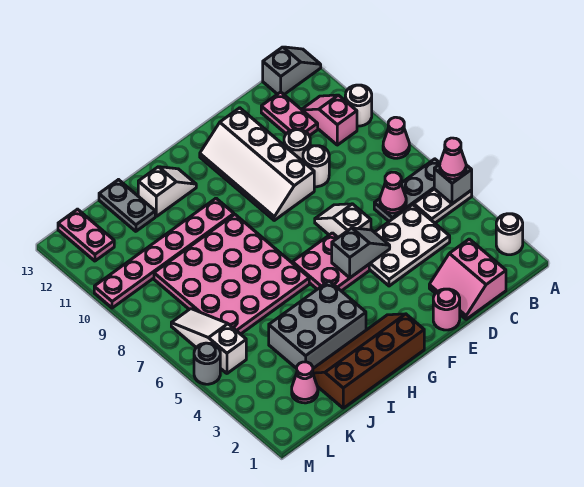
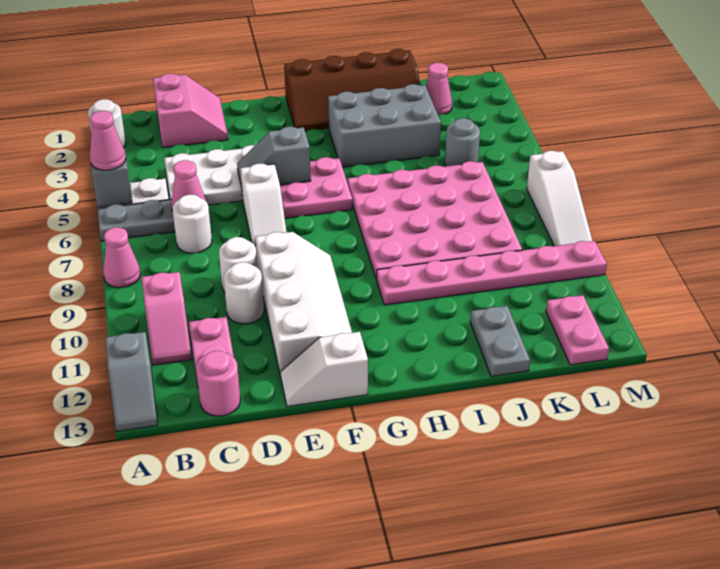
white round brick A10 level 1 -> white round brick C7 level 1
grey slope A13:B13 level 1 top B -> grey slope A12:A13 level 1 top 12
pink round brick E1 level 1 -> pink round brick C13 level 1
white slope H12:I12 level 1 top I -> white slope E13:F13 level 1 top F
white slope L5:L7 level 1 top 5 -> white slope M7:M9 level 1 top 7
grey round brick M5 level 1 -> grey round brick K5 level 1

